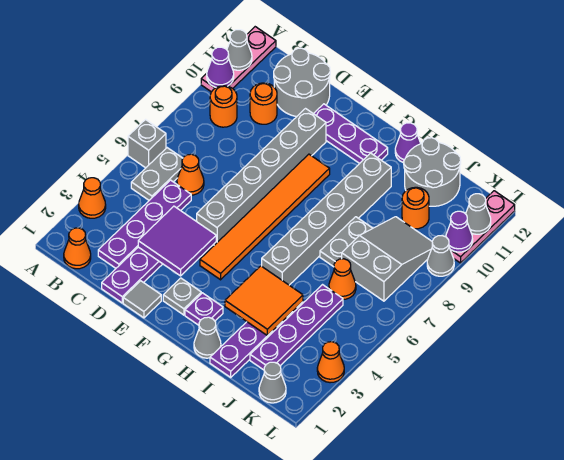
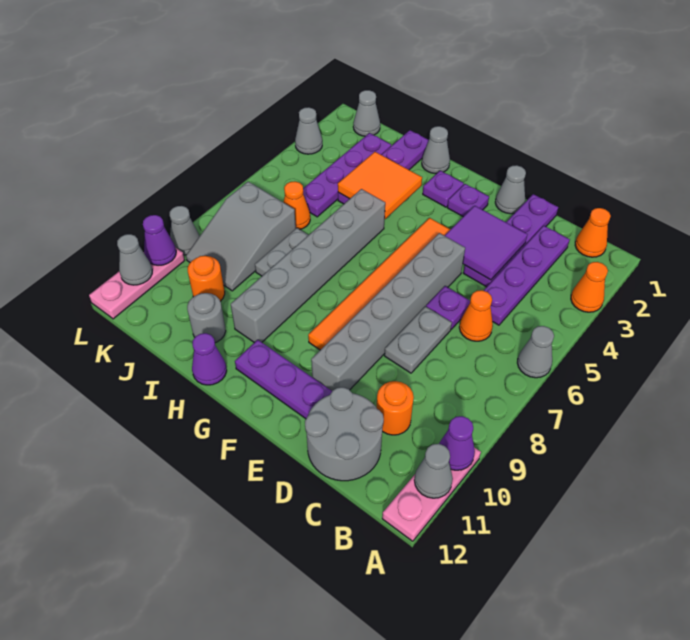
grey brick A6 level 1 -> grey cone A6 level 1
grey plate B5:B6 level 1 -> grey plate D7:D8 level 1
orange round brick B9 level 1 -> none
none -> purple plate D6 level 1
grey tile E1 level 1 -> grey cone E1 level 1
grey plate F2 level 1 -> purple plate F2 level 1
grey round brick I11:J12 level 1 -> grey round brick I11 level 1
orange cone L3 level 1 -> grey cone L3 level 1

